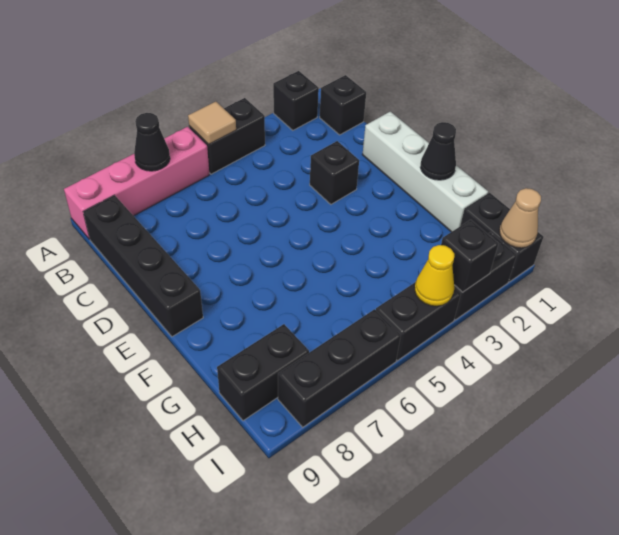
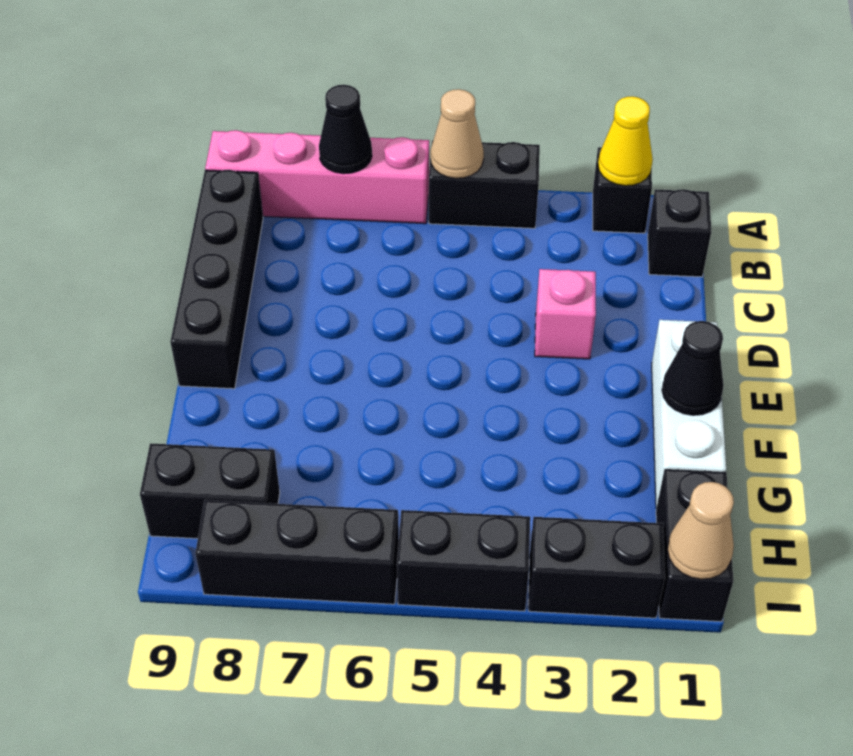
tan tile A5 level 2 -> tan cone A5 level 2
white brick D1:G1 level 1 -> white brick E1:G1 level 1
black brick D3 level 1 -> pink brick D3 level 1
black brick I3 level 2 -> none
yellow cone I4 level 2 -> yellow cone A2 level 2

